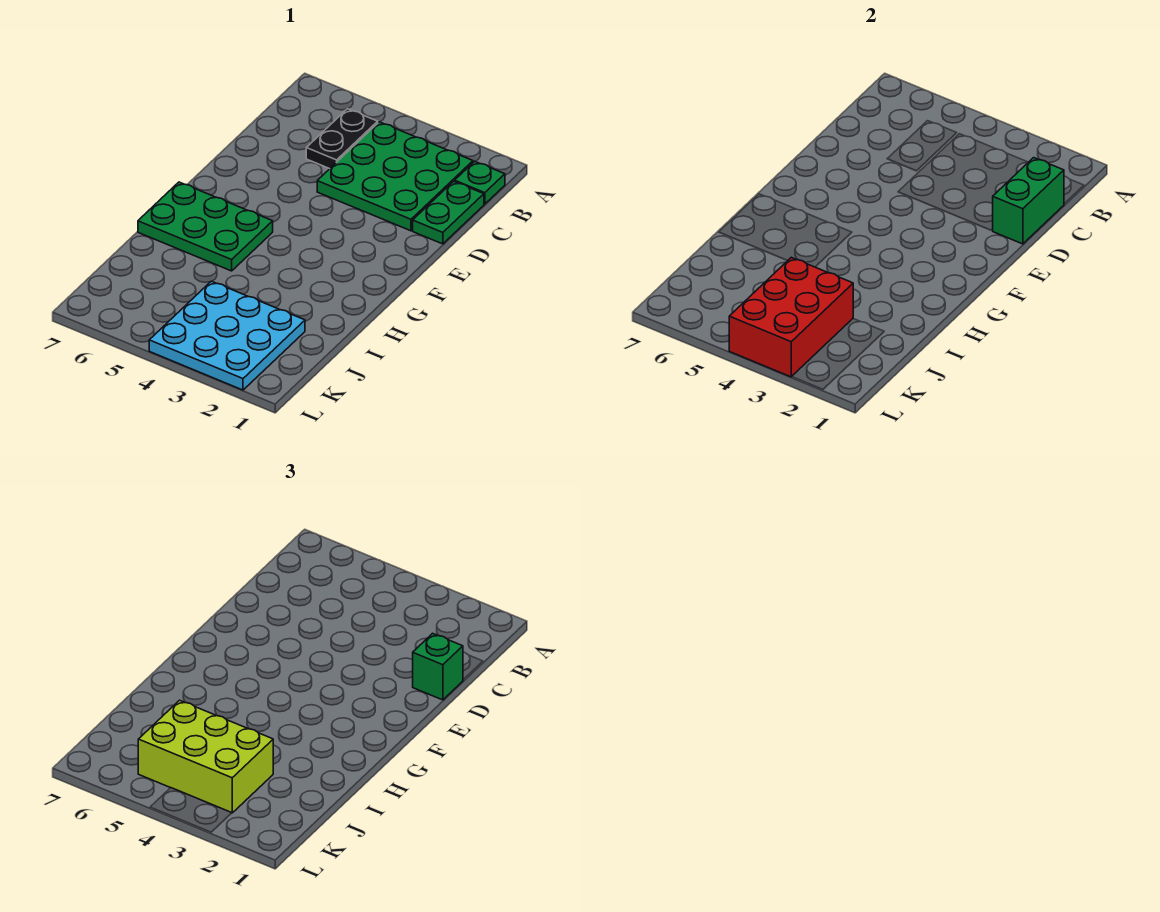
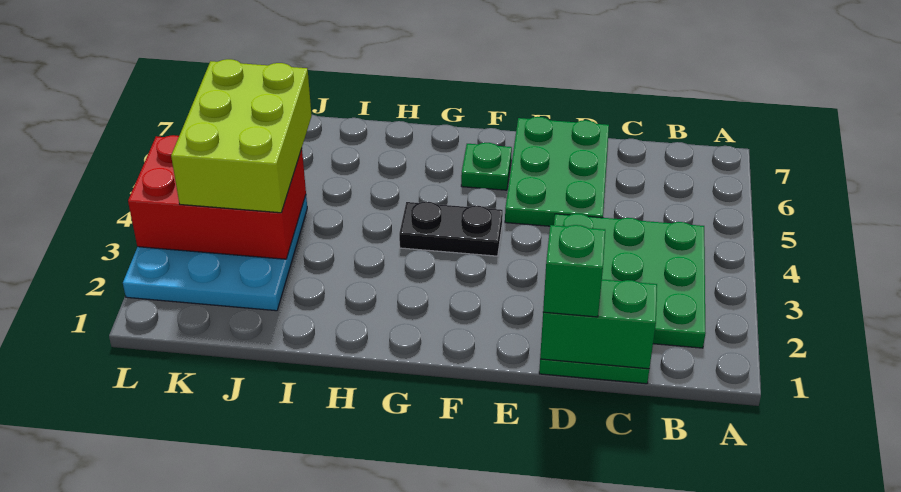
green plate B1 level 1 -> green plate F6 level 1
black plate B5:C5 level 1 -> black plate F4:G4 level 1
green plate G5:H7 level 1 -> green plate D5:E7 level 1

